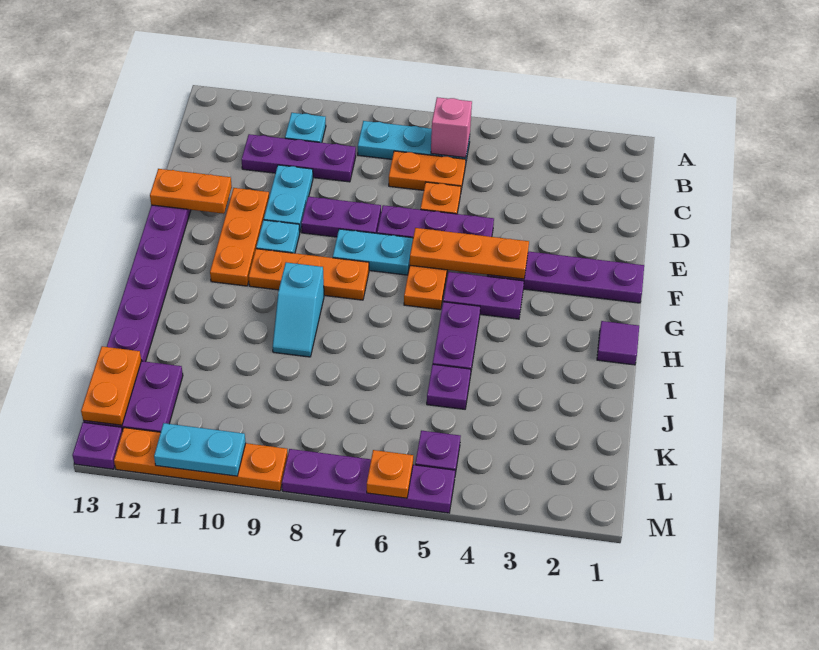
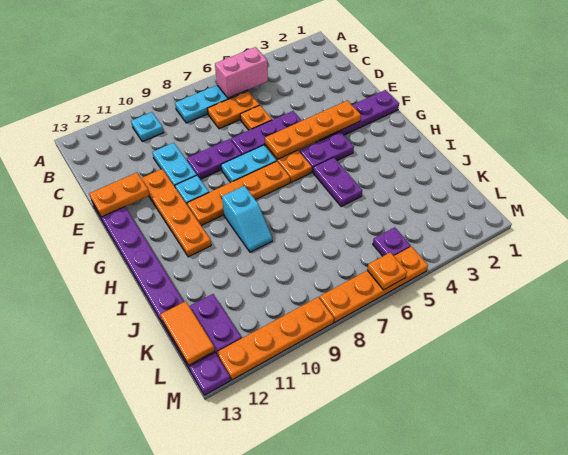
pink brick B6 level 2 -> pink brick B5:B6 level 2
purple plate C9:C11 level 1 -> none
orange plate E11:G11 level 1 -> orange plate E11:H11 level 1
orange plate F4:F6 level 2 -> orange plate F3:F6 level 2
orange plate G8:G10 level 1 -> orange plate G7:G10 level 1
purple tile H1 level 1 -> none
purple plate J5 level 1 -> none
orange plate K13:L13 level 2 -> orange tile K13:L13 level 2
purple plate M5:M8 level 1 -> orange plate M5:M8 level 1
cyan plate M10:M11 level 2 -> none

